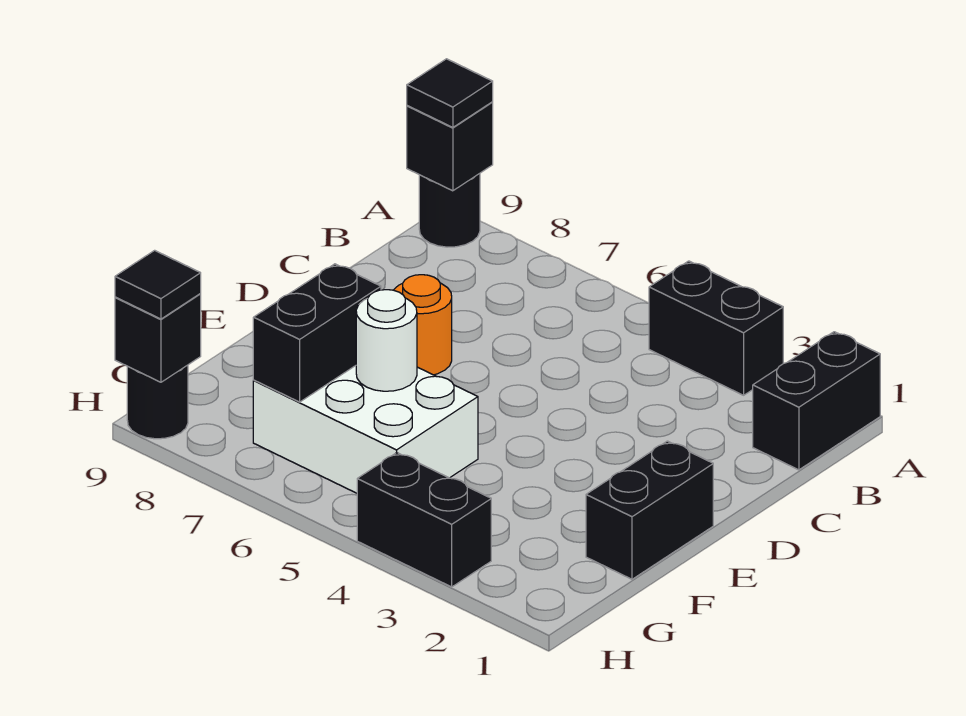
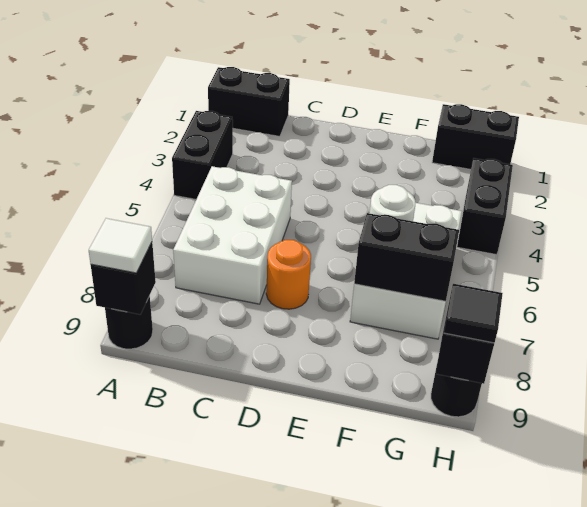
black tile A9 level 3 -> white tile A9 level 3
none -> white brick B5:C7 level 1
black brick E1:F1 level 1 -> black brick G1:H1 level 1

